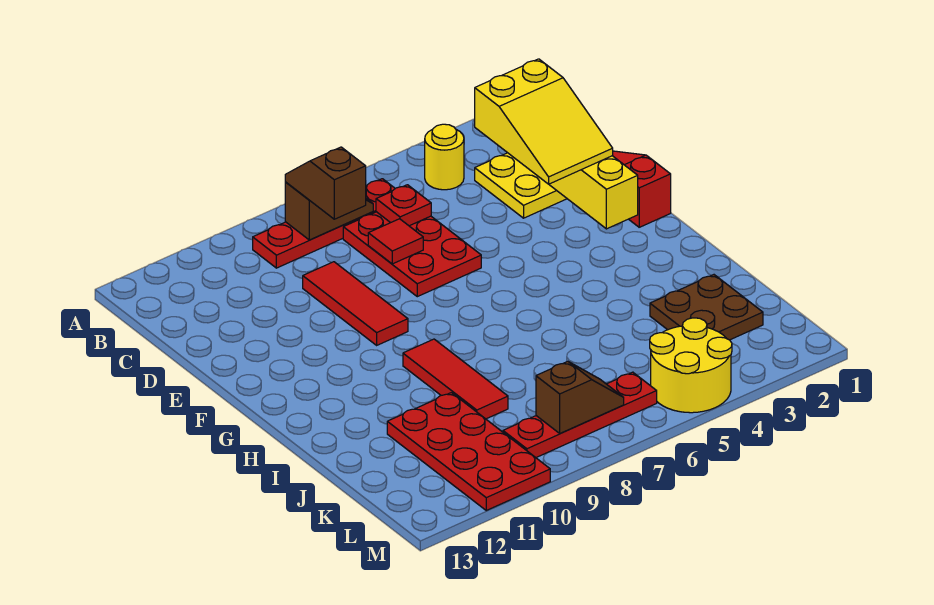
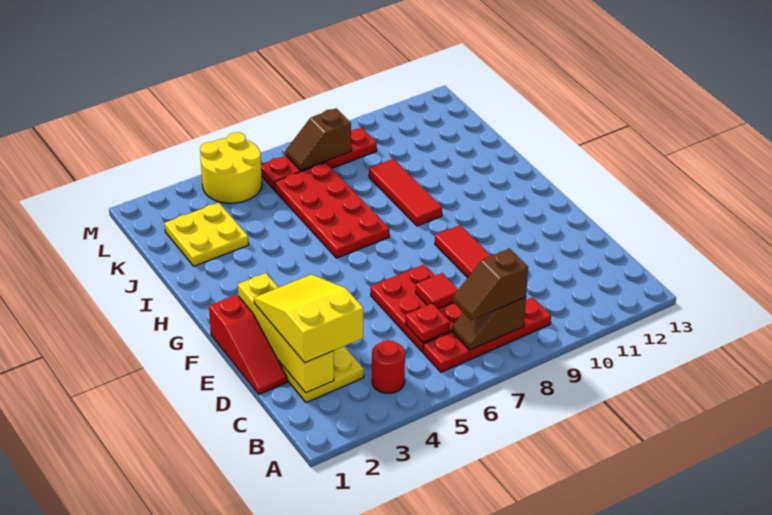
yellow round brick B4 level 1 -> red round brick B4 level 1
brown slope B8:C8 level 3 top C -> brown slope B7:B8 level 3 top 8
brown plate J2:K3 level 1 -> yellow plate J2:K3 level 1
red plate J10:M11 level 1 -> red plate H6:K7 level 1

